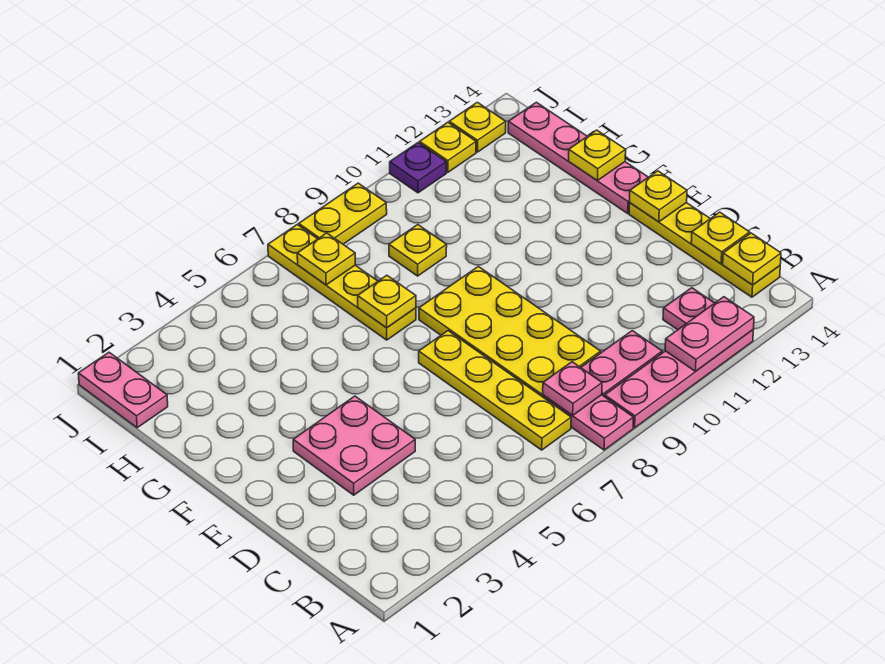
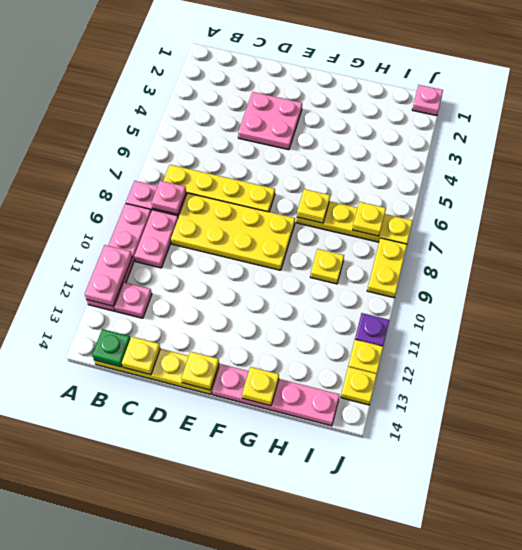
yellow plate B14 level 2 -> green plate B14 level 2
pink plate I1:J1 level 1 -> pink plate J1 level 1

